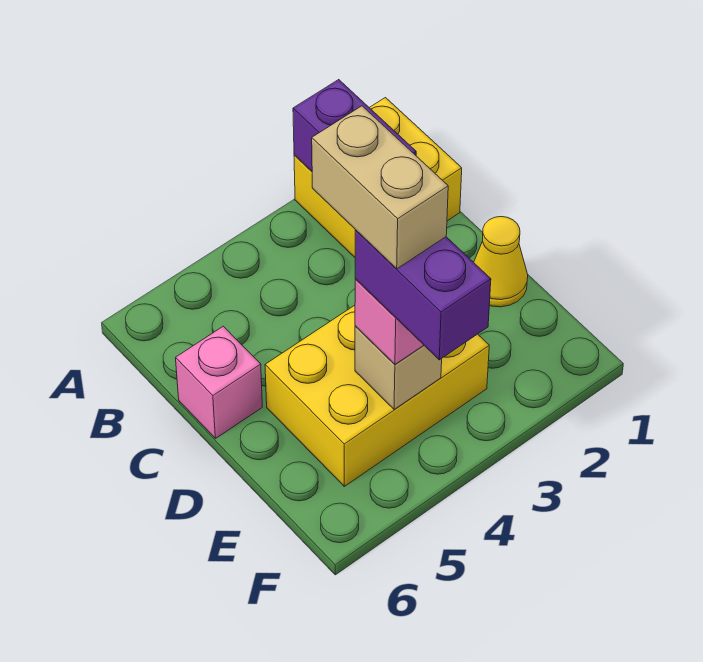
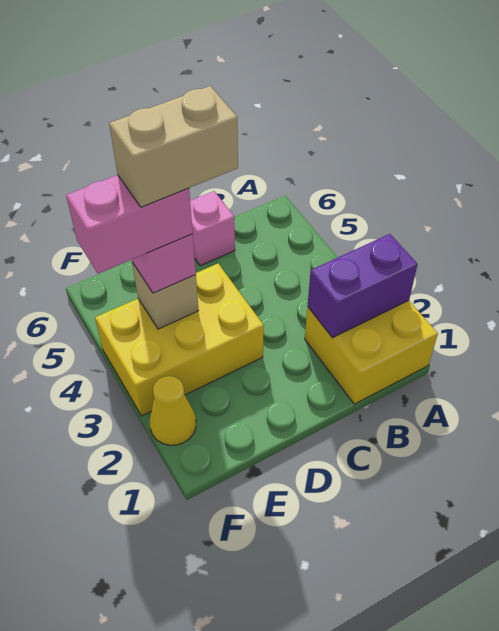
yellow cone D1 level 1 -> yellow cone F2 level 1
yellow brick D3:E5 level 1 -> yellow brick D3:F4 level 1
purple brick E4:F4 level 4 -> pink brick E4:F4 level 4

